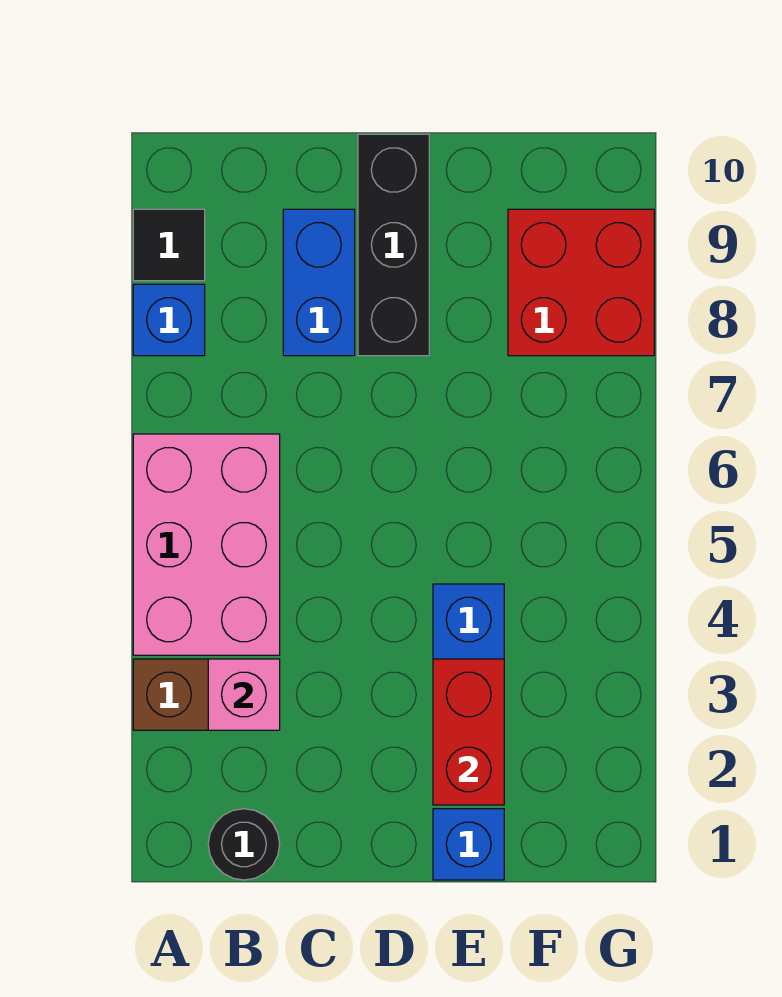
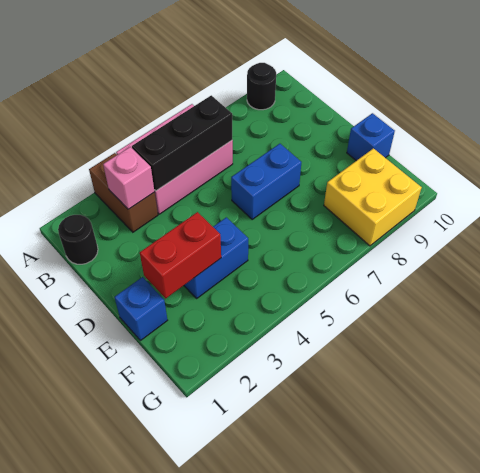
blue brick A8 level 1 -> blue brick E10 level 1
black tile A9 level 1 -> black round brick A9 level 1
blue brick C8:C9 level 1 -> blue brick D6:D7 level 1
black brick D8:D10 level 1 -> black brick B4:B6 level 2
red brick F8:G9 level 1 -> yellow brick F8:G9 level 1

